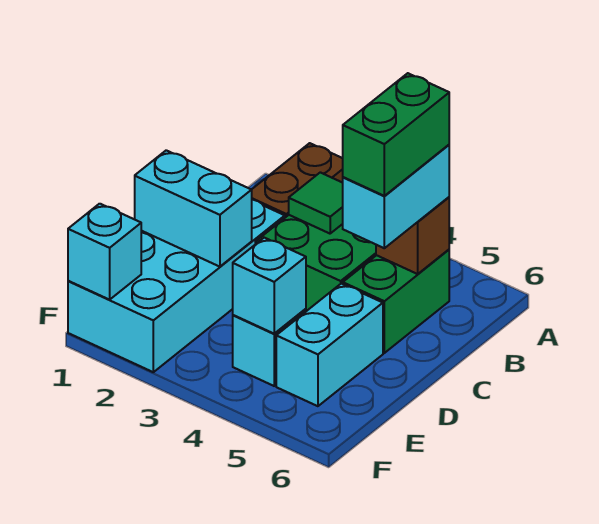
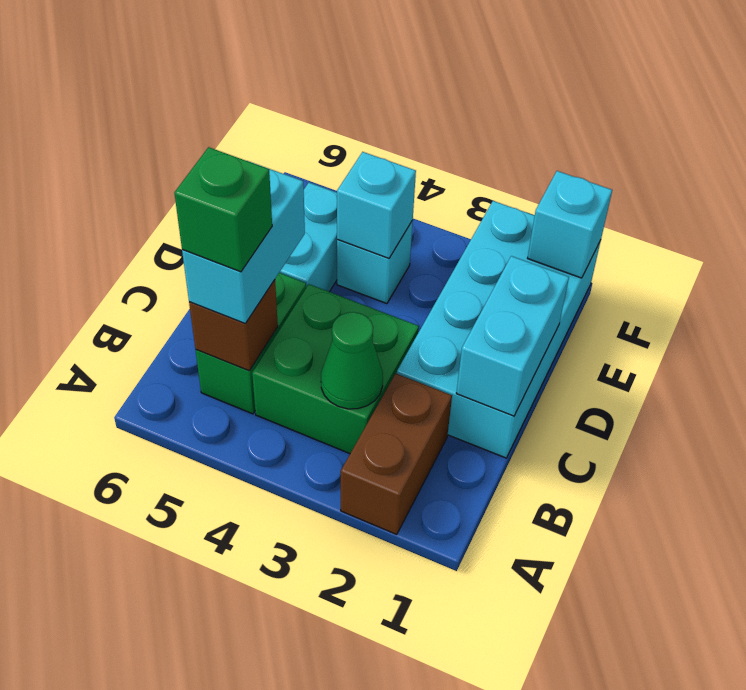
green tile B3 level 2 -> green cone B3 level 2
green brick B5:C5 level 4 -> green brick B5 level 4
cyan brick D1:D2 level 2 -> cyan brick C1:D1 level 2

